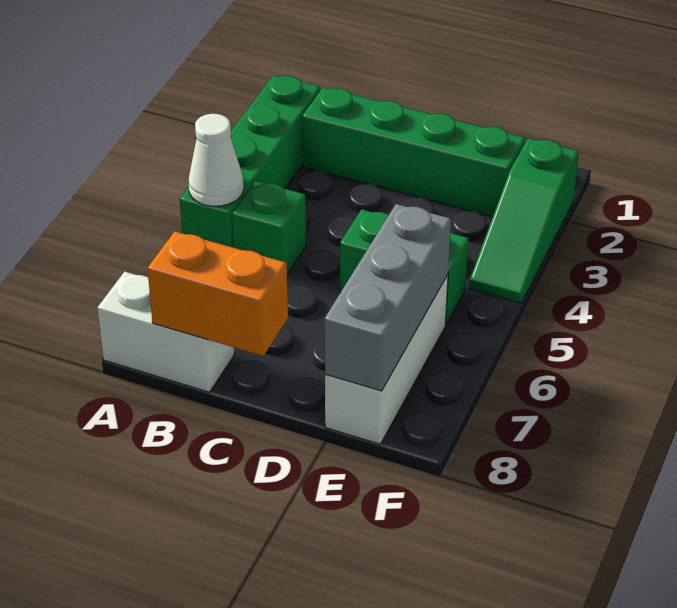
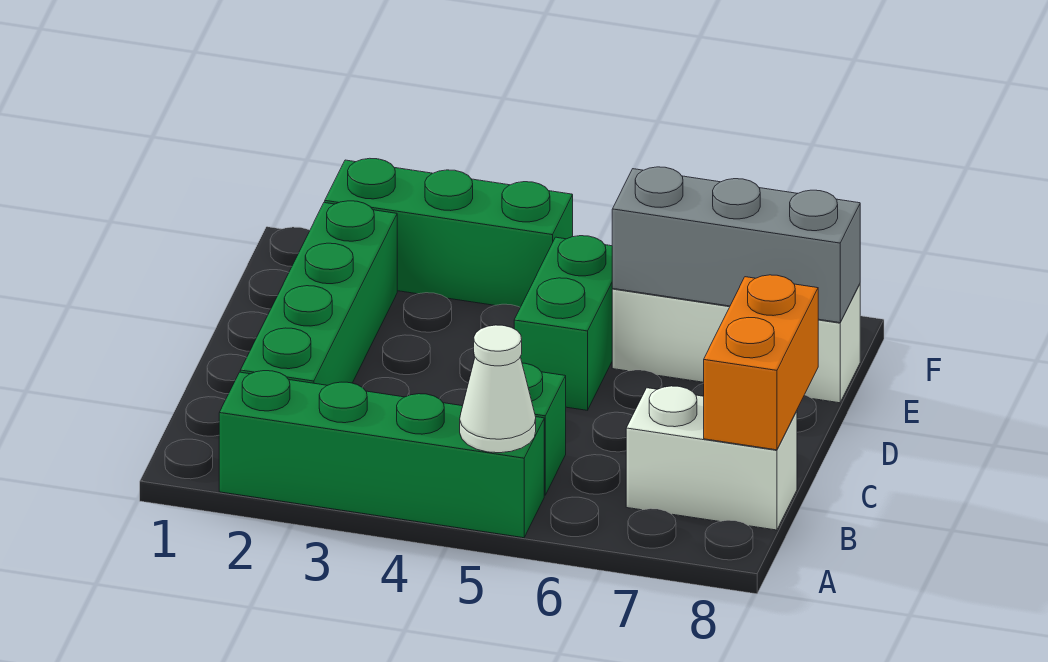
white brick A8:B8 level 1 -> white brick B7:B8 level 1
green slope F2:F4 level 1 top 2 -> green brick F2:F4 level 1

